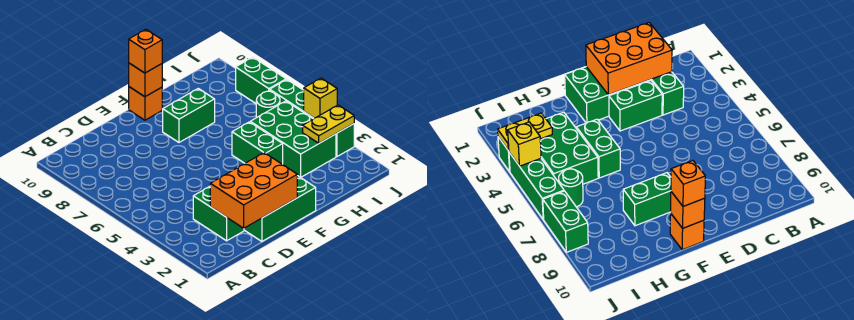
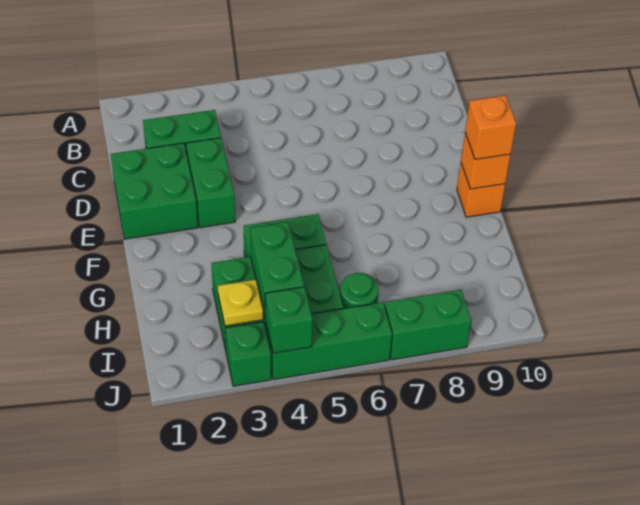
orange brick C1:E2 level 2 -> none
green brick D1:F2 level 1 -> green brick D1:E2 level 1
green brick F8:G8 level 1 -> green brick H4:I4 level 2
yellow plate I3:J3 level 2 -> yellow plate I3 level 2
yellow brick J4 level 2 -> green brick J4 level 2

